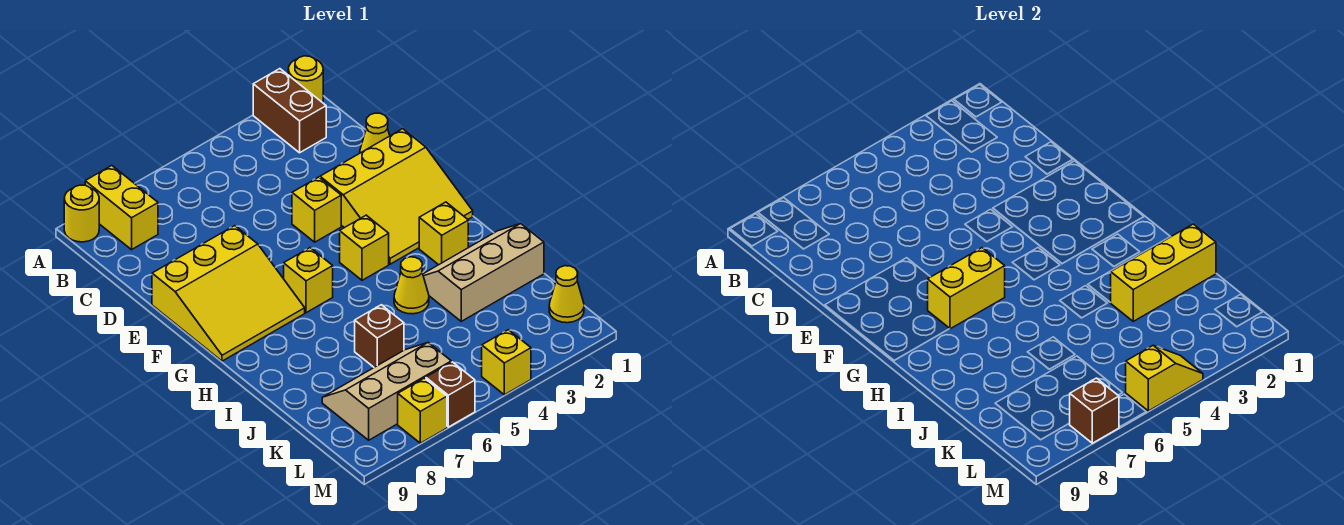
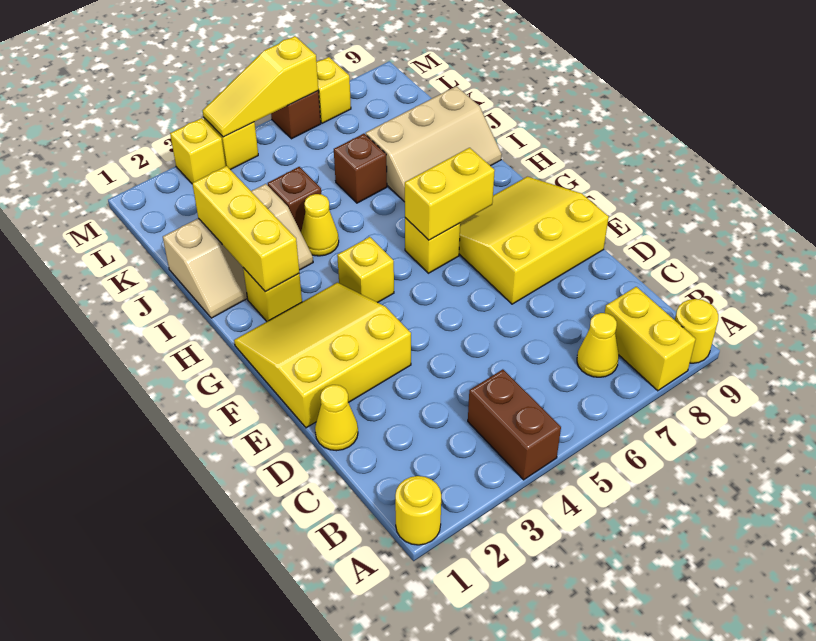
brown brick A2:B2 level 1 -> brown brick A4:B4 level 1
yellow brick E4 level 1 -> yellow brick M3 level 1
yellow brick J1:J3 level 2 -> yellow brick H2:J2 level 2
tan slope K6:L8 level 1 top L -> tan slope I7:J9 level 1 top J
yellow cone L1 level 1 -> yellow cone B7 level 1
yellow slope M4:M5 level 2 top 5 -> yellow slope M4:M6 level 2 top 6
brown brick M7 level 2 -> brown brick J4 level 1

